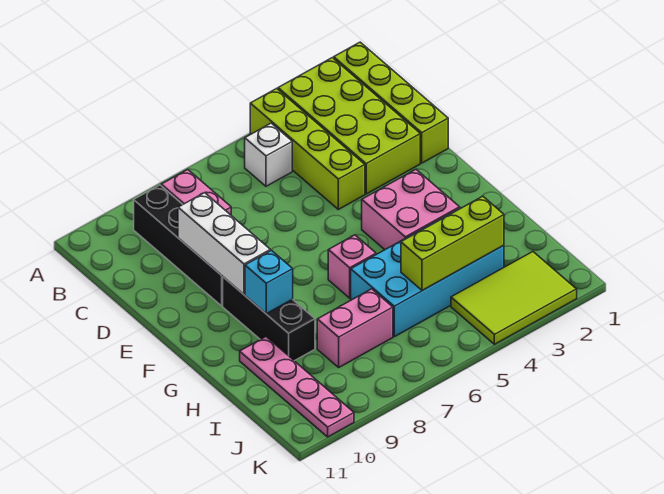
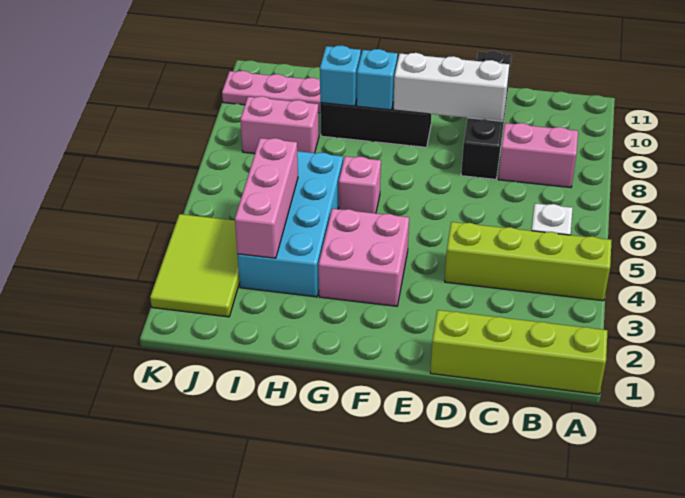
lime brick A2:D3 level 1 -> none
black brick B9:E9 level 1 -> black brick D8:D11 level 1
none -> cyan brick H9 level 2
lime brick I3:I5 level 2 -> pink brick I3:I5 level 2
pink brick I7:I8 level 1 -> pink brick I8:J8 level 1

